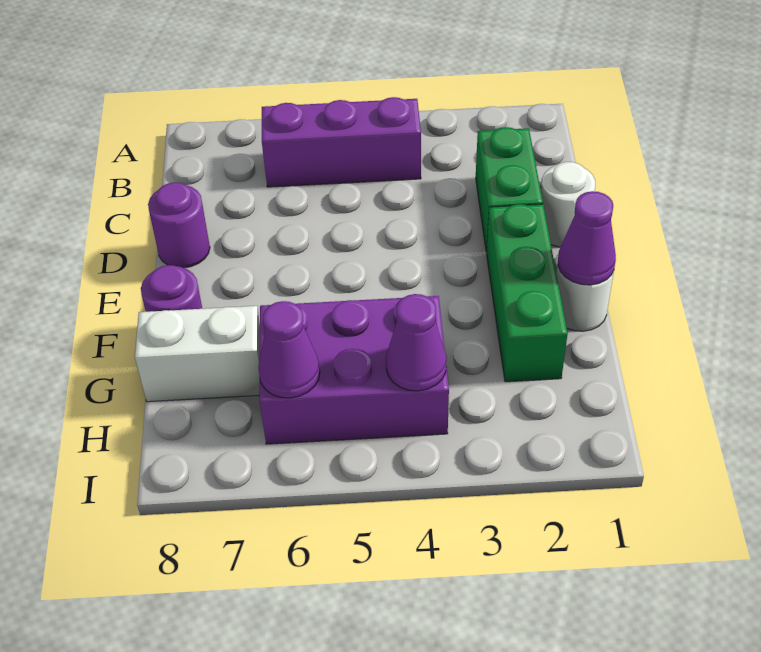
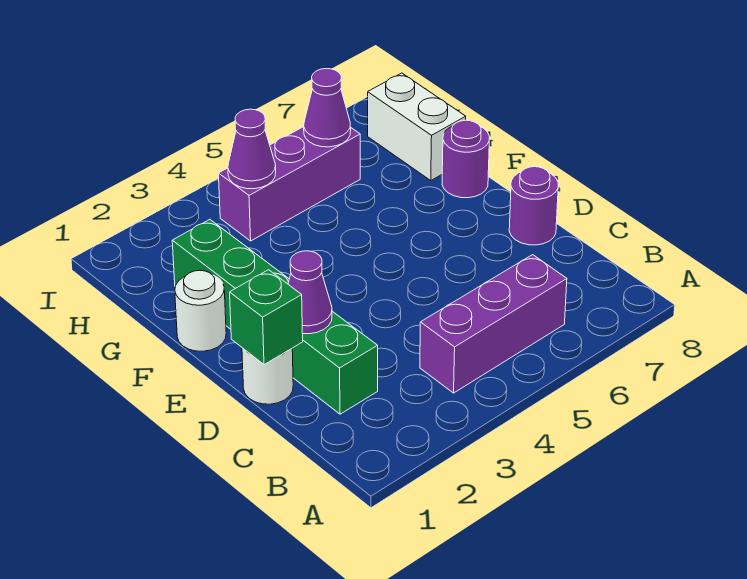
none -> green brick D1 level 2
purple cone F1 level 2 -> purple cone D2 level 2
purple brick G4:H6 level 1 -> purple brick H4:H6 level 1
white brick G7:G8 level 1 -> white brick G8:H8 level 1

